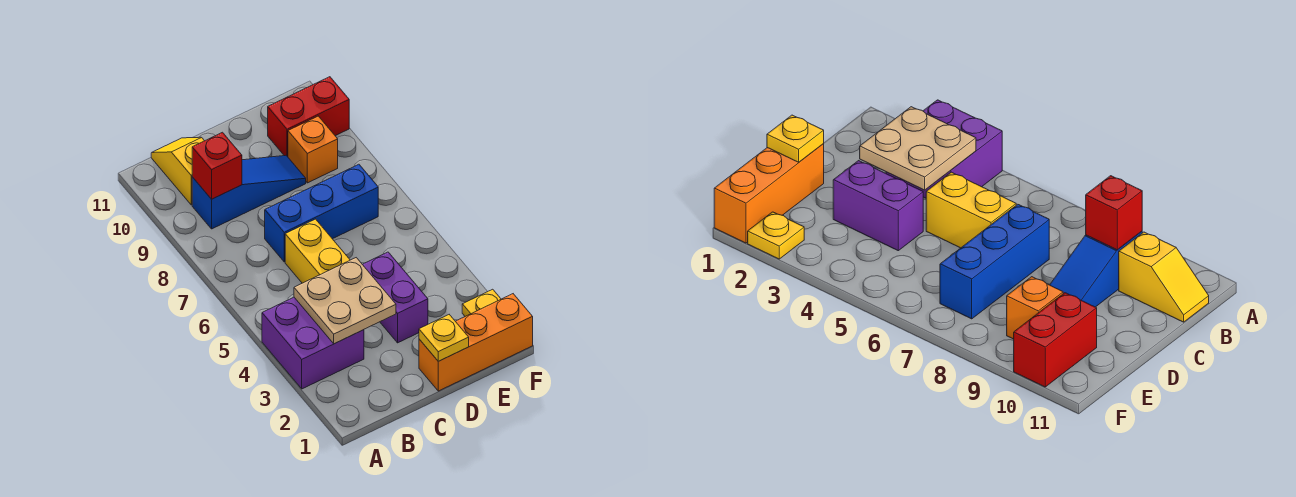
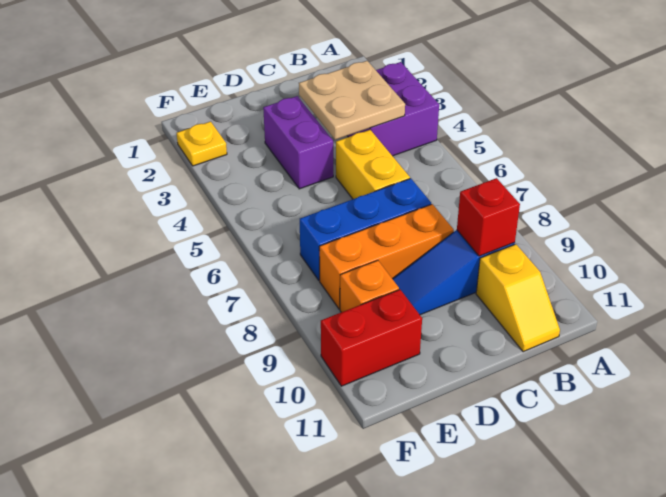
orange brick D1:F1 level 1 -> orange brick C8:E8 level 1
yellow plate D1 level 2 -> none

